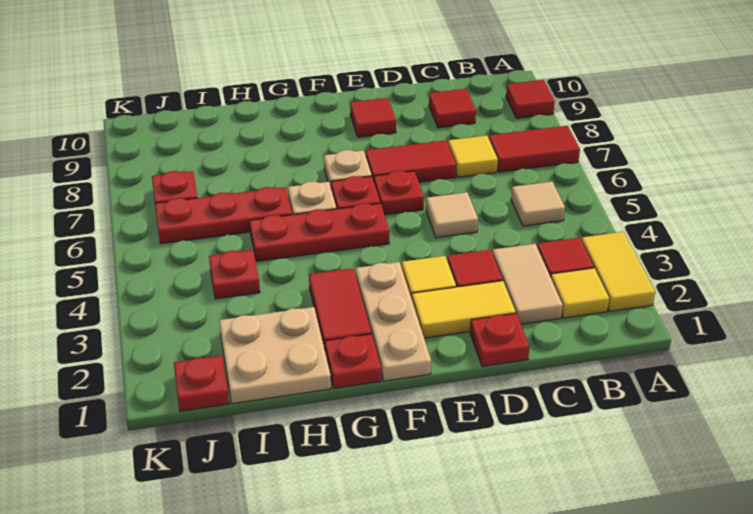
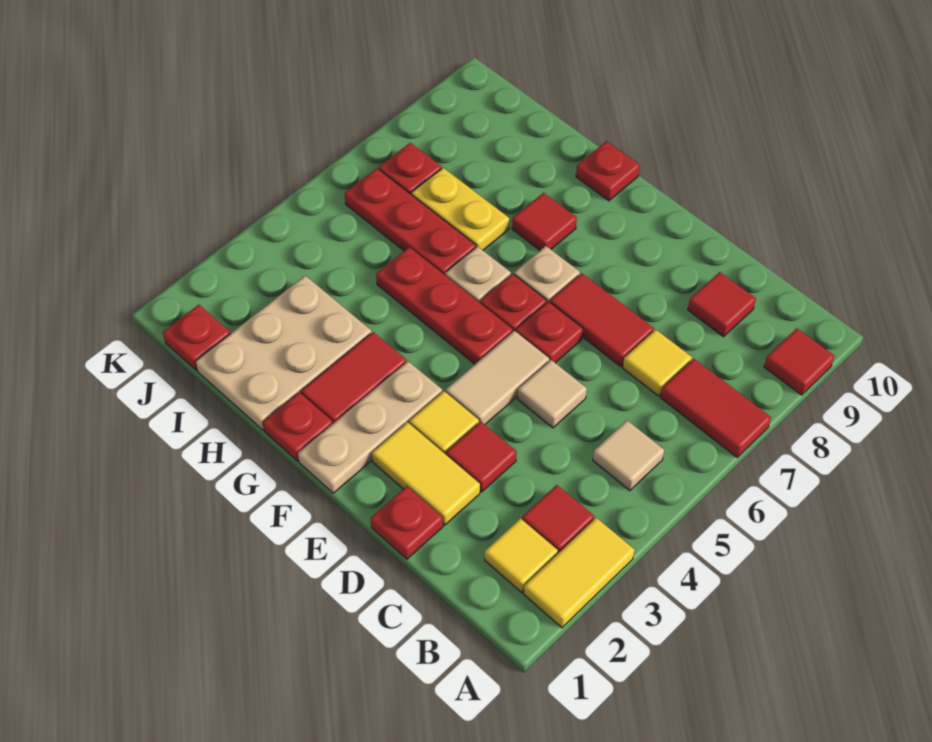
tan tile C2:C3 level 1 -> tan tile E4:E5 level 1
red tile E9 level 1 -> red tile G8 level 1
tan plate H1:I2 level 1 -> tan plate H1:I3 level 1
none -> yellow plate H7:I7 level 1
red plate I4 level 1 -> red plate G10 level 1

